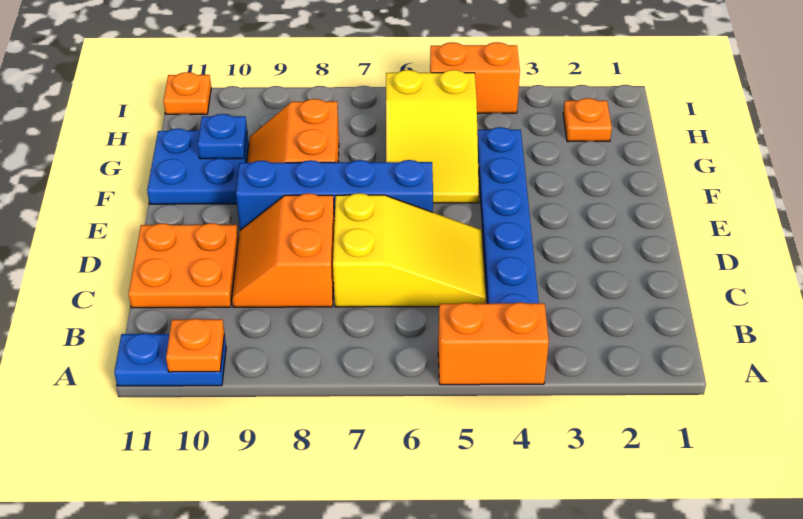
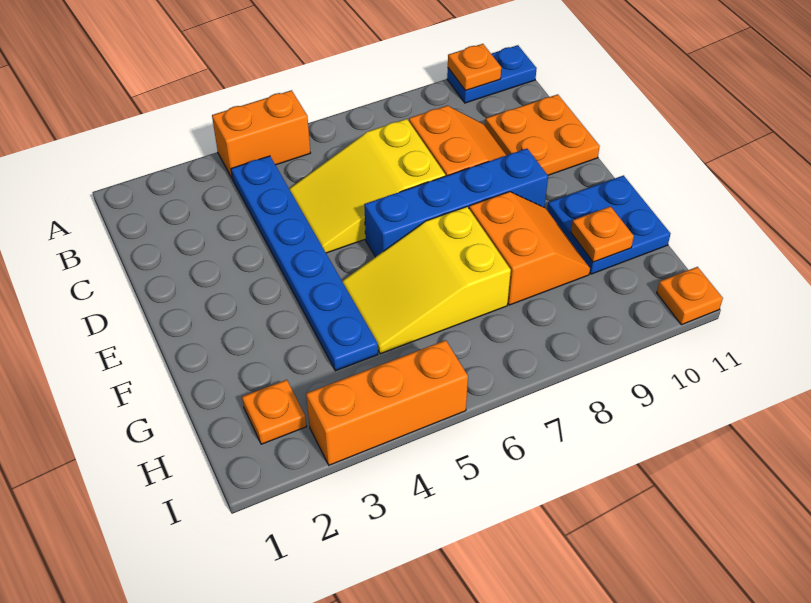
yellow slope F5:H6 level 1 top H -> yellow slope F5:G7 level 1 top 7
blue plate G10 level 2 -> orange plate G10 level 2
orange brick I4:I5 level 1 -> orange brick I3:I5 level 1

